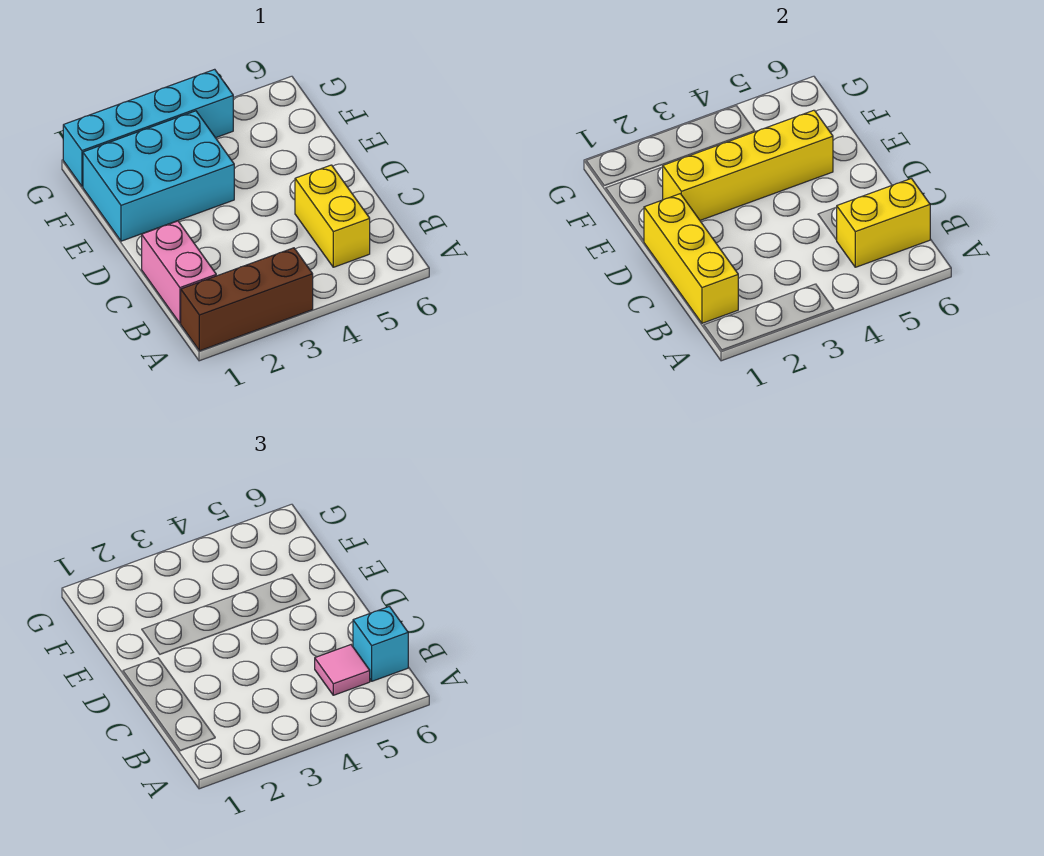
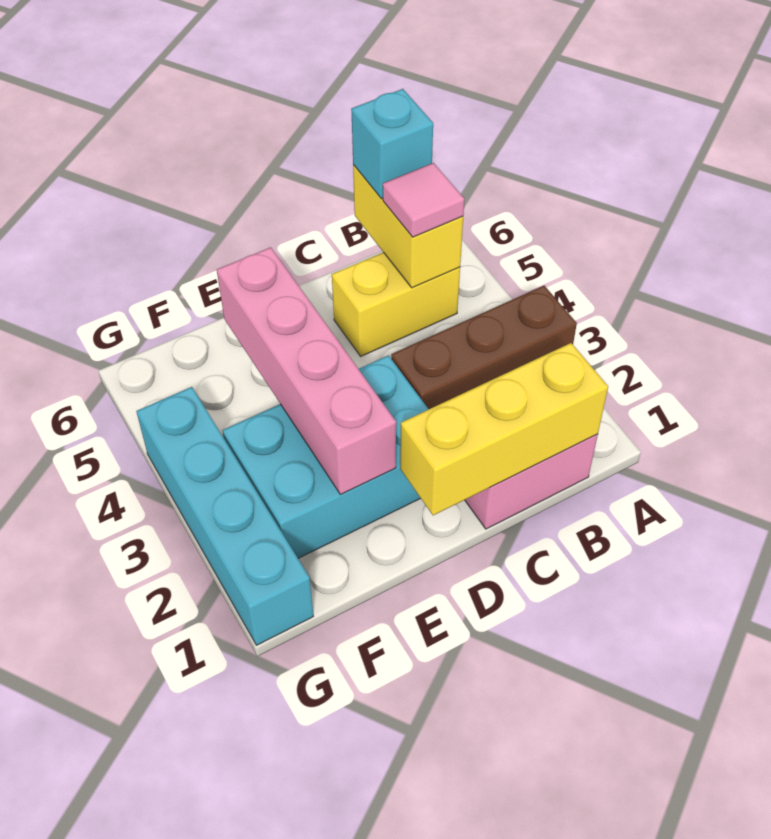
brown brick A1:A3 level 1 -> brown brick A3:C3 level 1
cyan brick E1:F3 level 1 -> cyan brick D2:F3 level 1
yellow brick E2:E5 level 2 -> pink brick E2:E5 level 2

